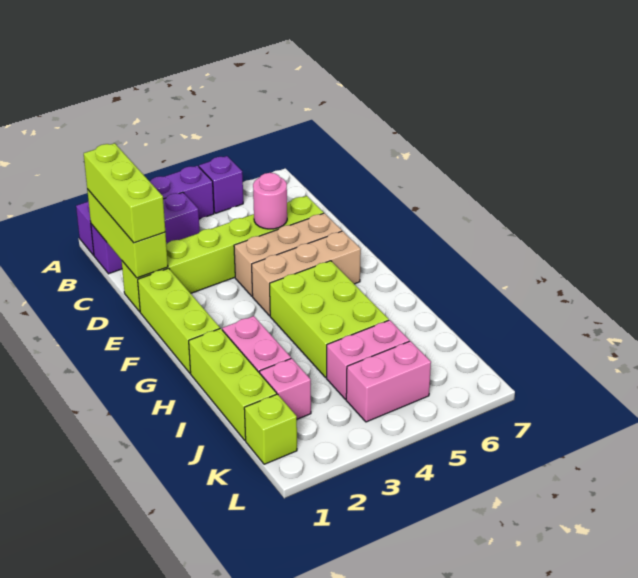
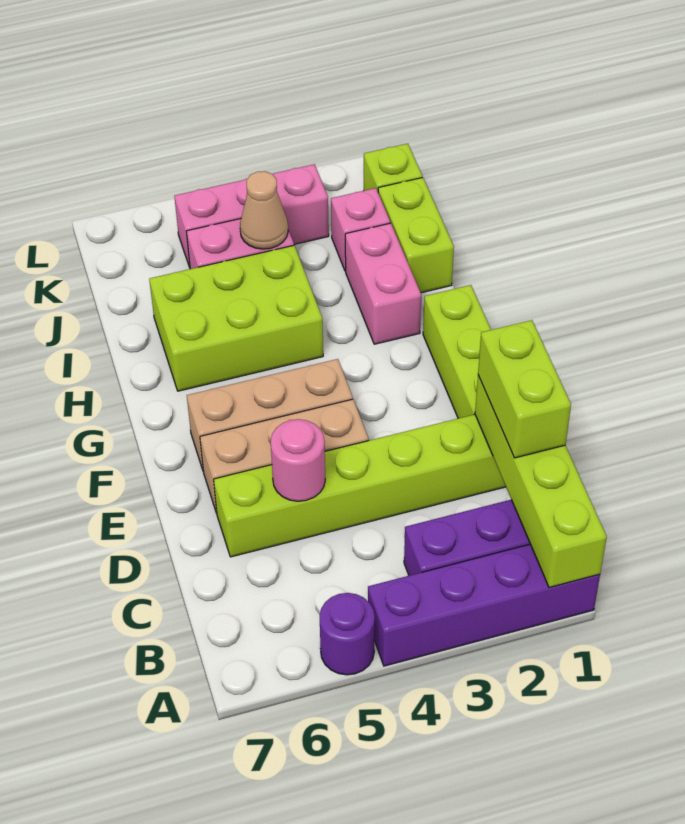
purple brick A5 level 1 -> purple round brick A5 level 1
lime brick B1:D1 level 2 -> lime brick A1:D1 level 2
lime brick B1:D1 level 3 -> lime brick C1:D1 level 3
lime brick G4:I5 level 1 -> lime brick H4:I6 level 1
lime brick H1:J1 level 1 -> lime brick I1:J1 level 1
none -> tan cone J4 level 2
pink brick K4:K5 level 1 -> pink brick K3:K5 level 1

